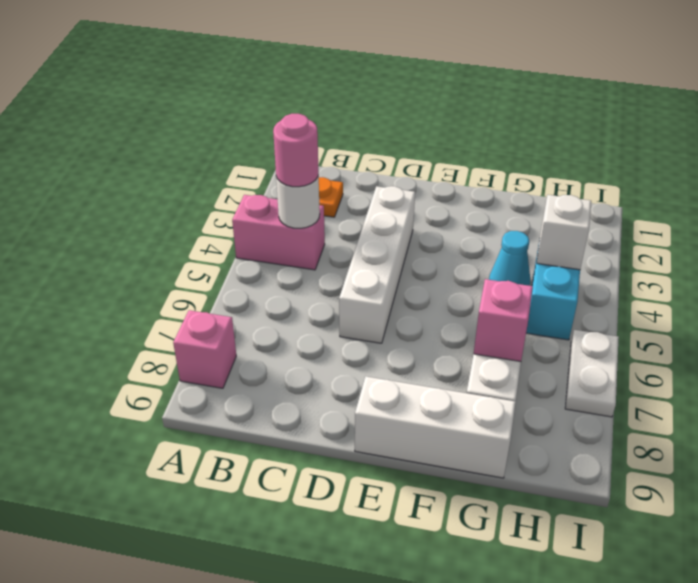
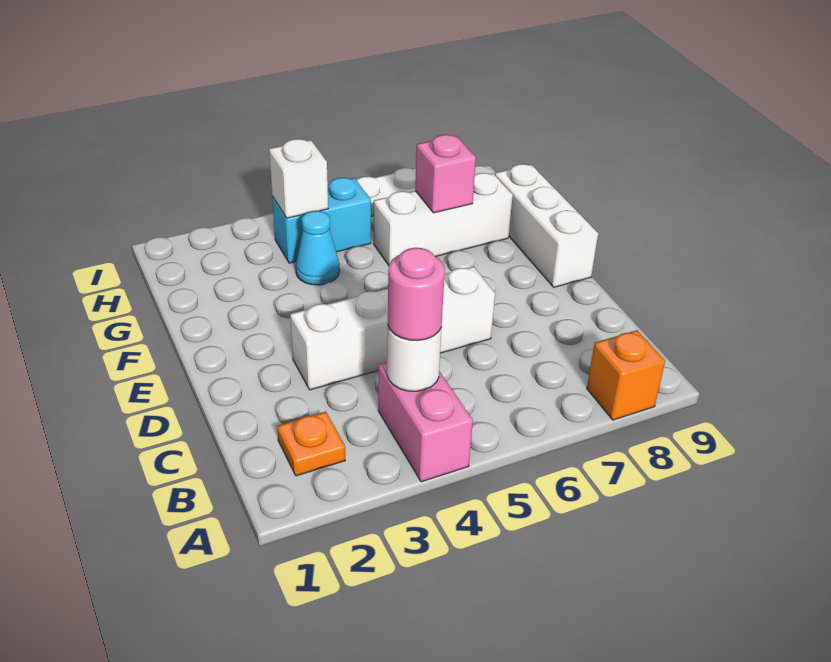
pink brick A8 level 1 -> orange brick A8 level 1

